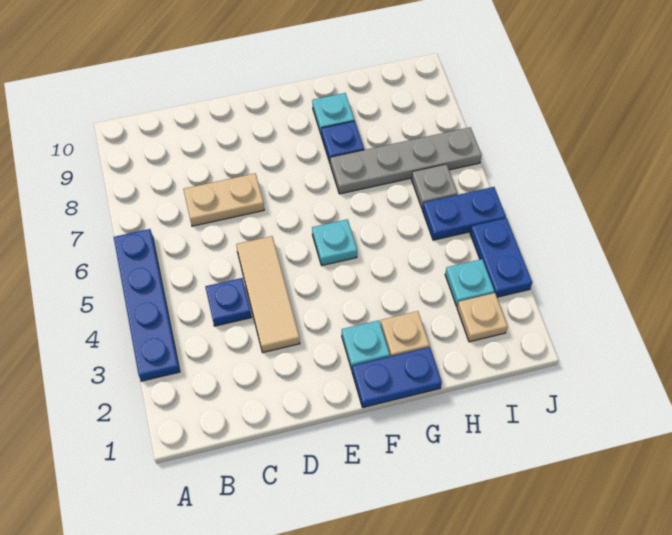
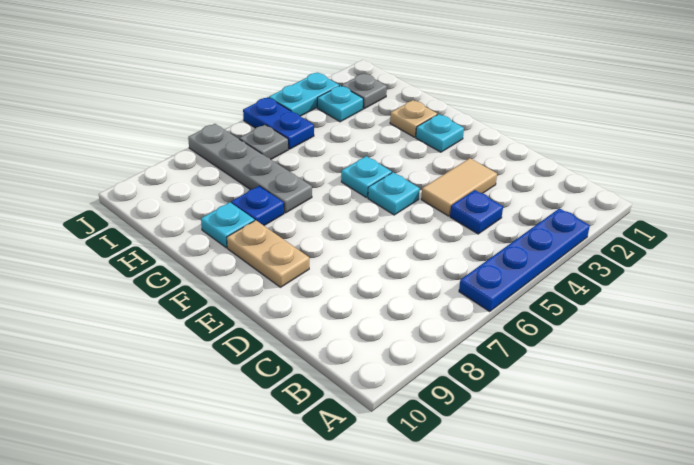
tan plate C7:D7 level 1 -> tan plate E9:F9 level 1
tan tile D3:D5 level 1 -> tan tile D3:D4 level 1
none -> cyan plate E5 level 1
blue plate F1:G1 level 1 -> none
tan plate I2 level 1 -> grey plate I2 level 1
blue plate J3:J4 level 1 -> cyan plate J3:J4 level 1

